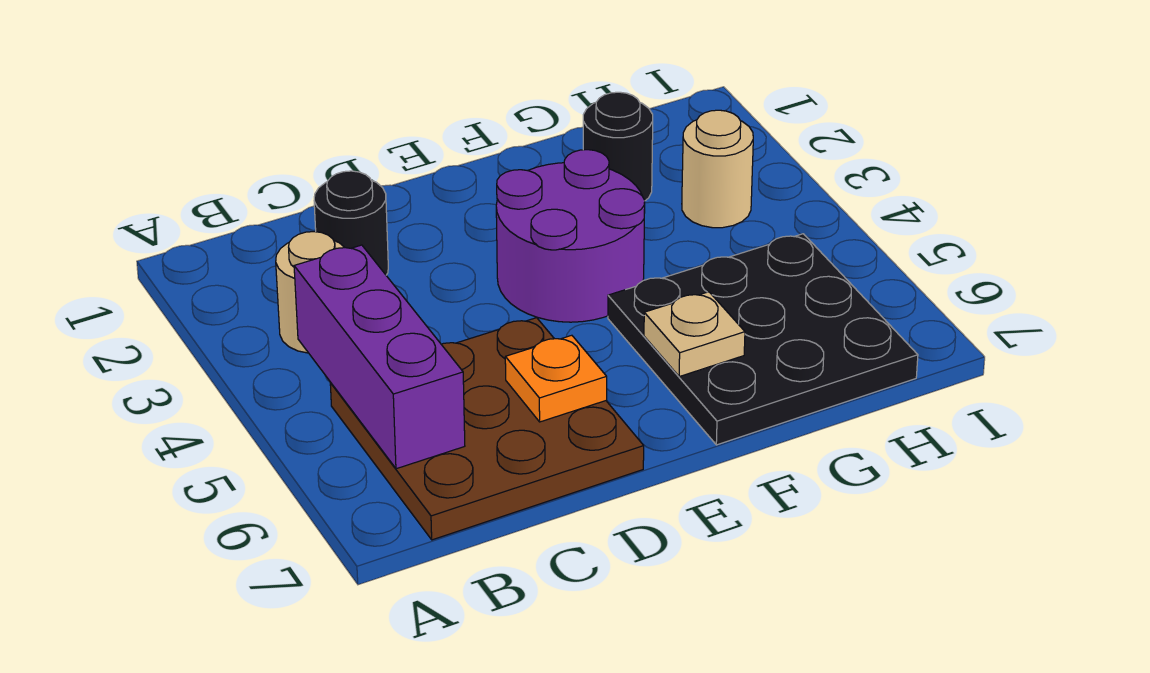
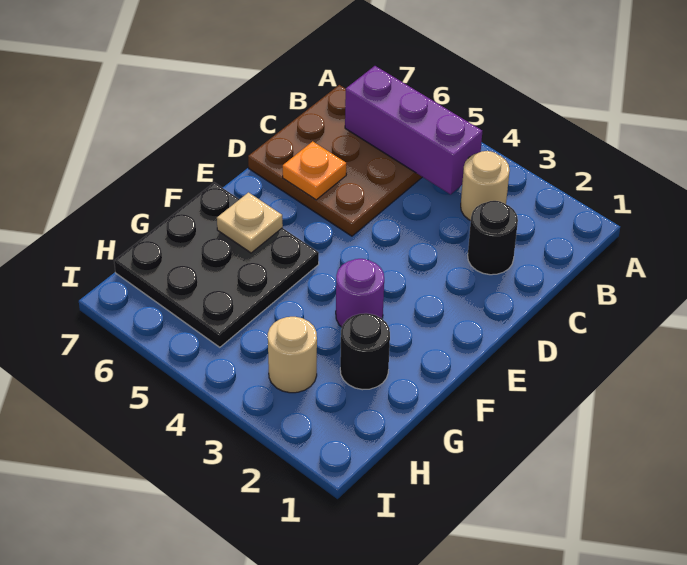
purple round brick E3:F4 level 1 -> purple round brick F3 level 1

